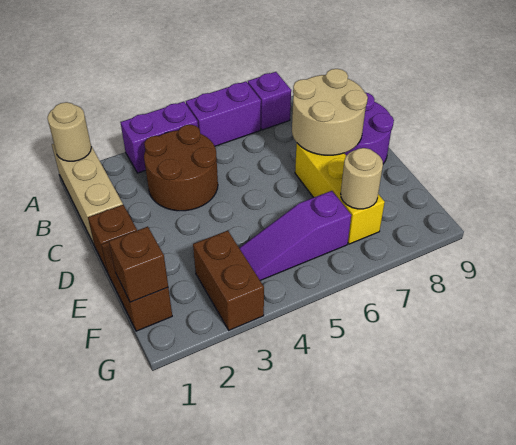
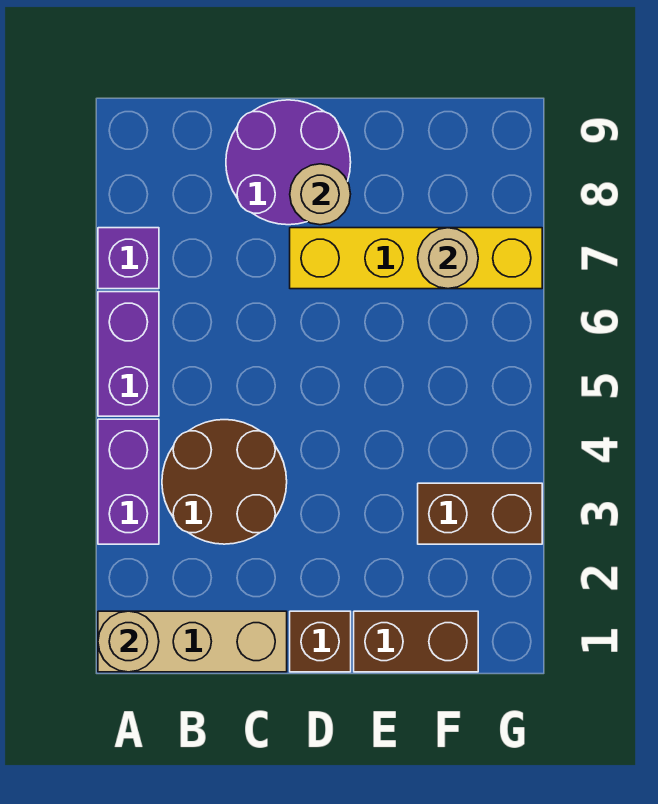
tan round brick C7:D8 level 2 -> tan round brick D8 level 2
yellow brick D7:F7 level 1 -> yellow brick D7:G7 level 1
brown brick F1 level 2 -> none
purple slope F4:F6 level 1 top 6 -> none

